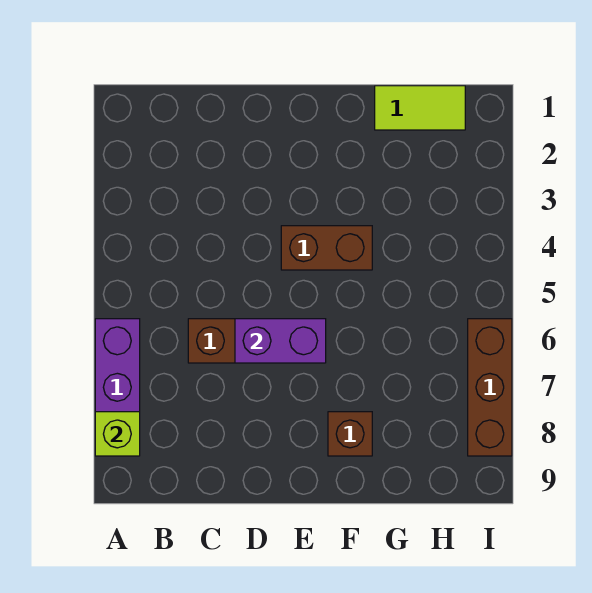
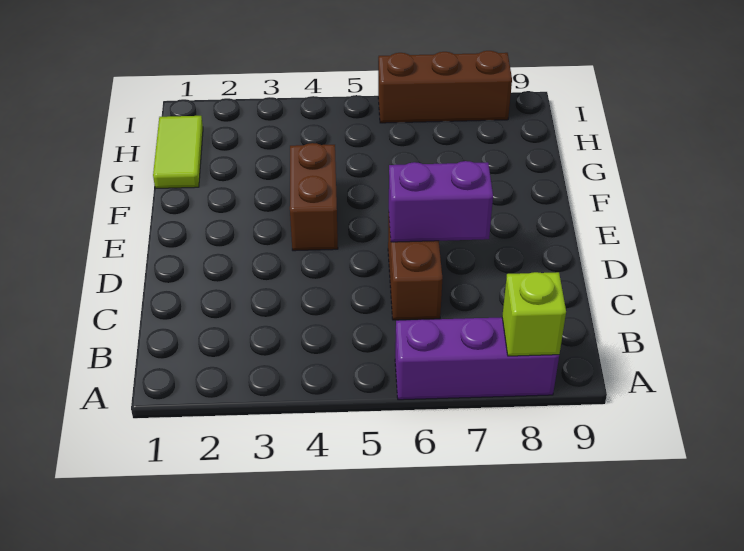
purple brick D6:E6 level 2 -> purple brick D6:D7 level 2
brown brick F8 level 1 -> none

